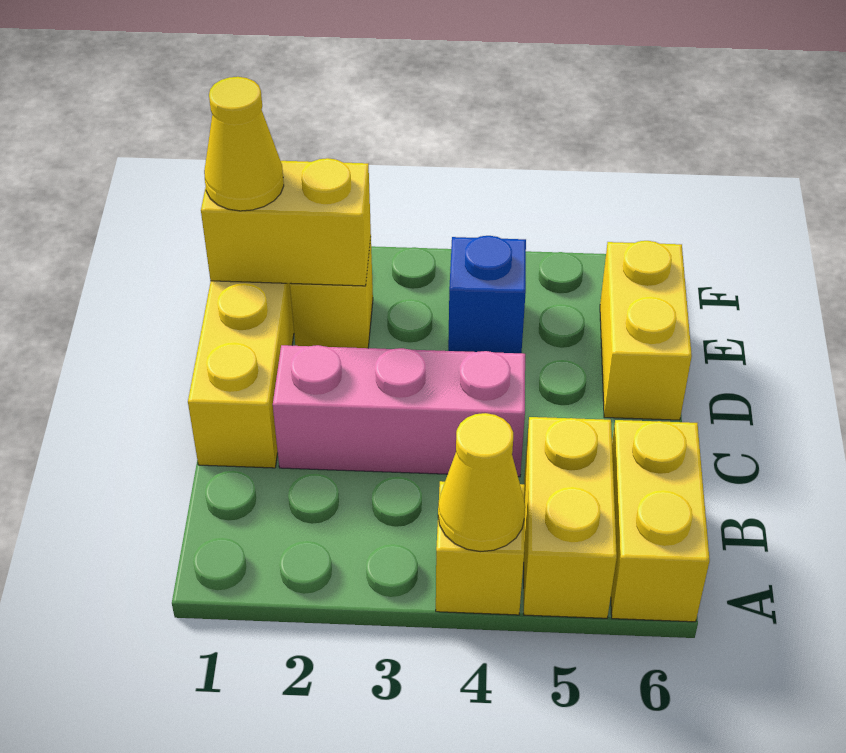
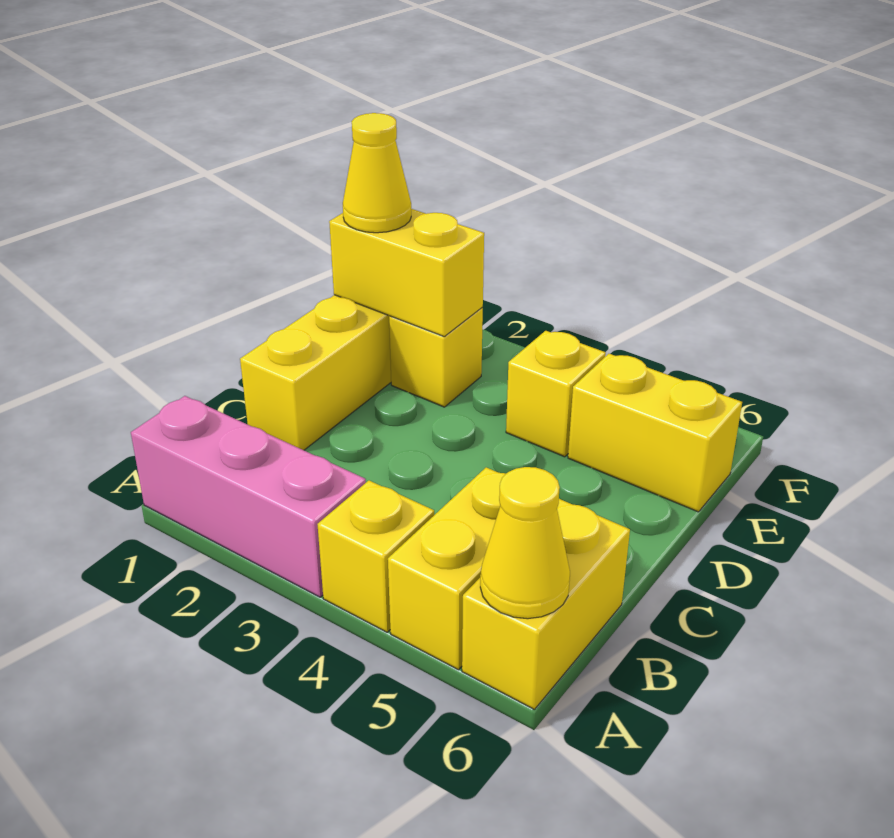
yellow cone A4 level 2 -> yellow cone A6 level 2
pink brick C2:C4 level 1 -> pink brick A1:A3 level 1
yellow brick D6:E6 level 1 -> yellow brick E5:E6 level 1
blue brick E4 level 1 -> yellow brick E4 level 1

